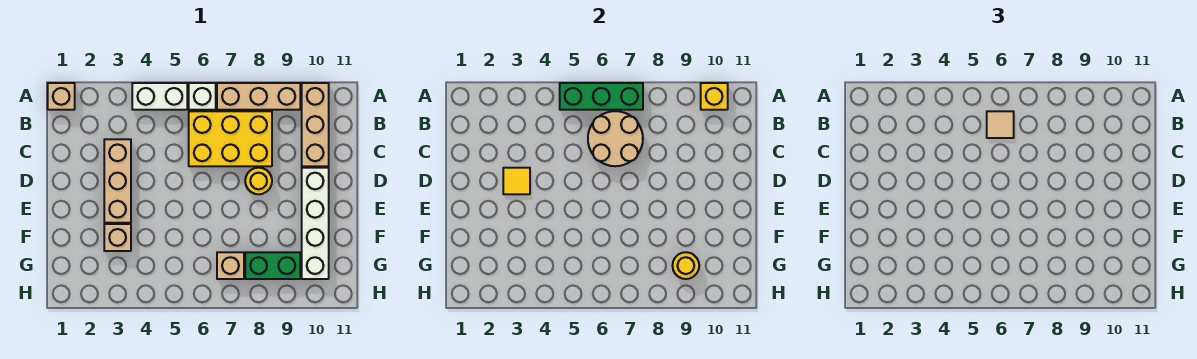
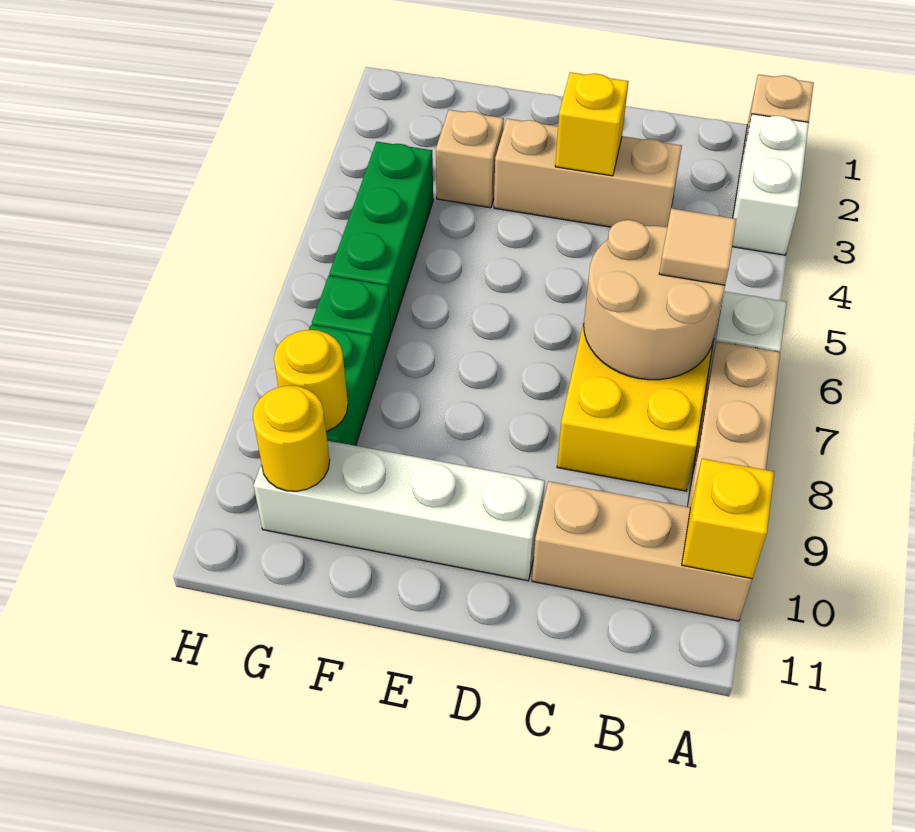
white brick A4:A5 level 1 -> white brick A2:A3 level 1
green brick A5:A7 level 2 -> green brick G4:G6 level 1
yellow tile D3 level 2 -> yellow brick D3 level 2
yellow round brick D8 level 1 -> yellow round brick G10 level 2
tan brick G7 level 1 -> green brick G7 level 1

